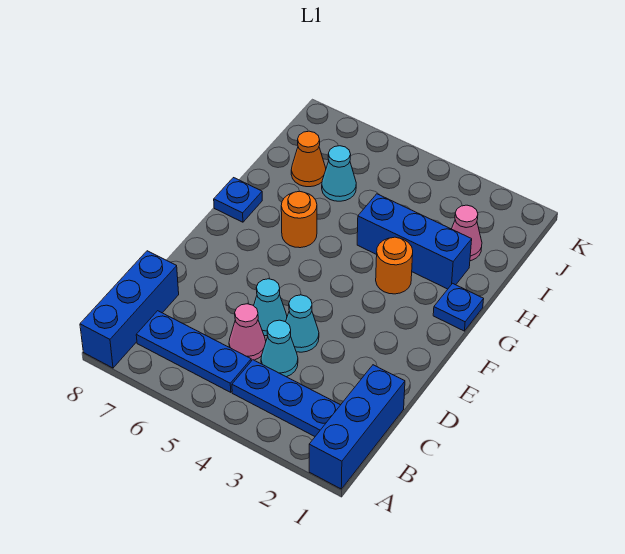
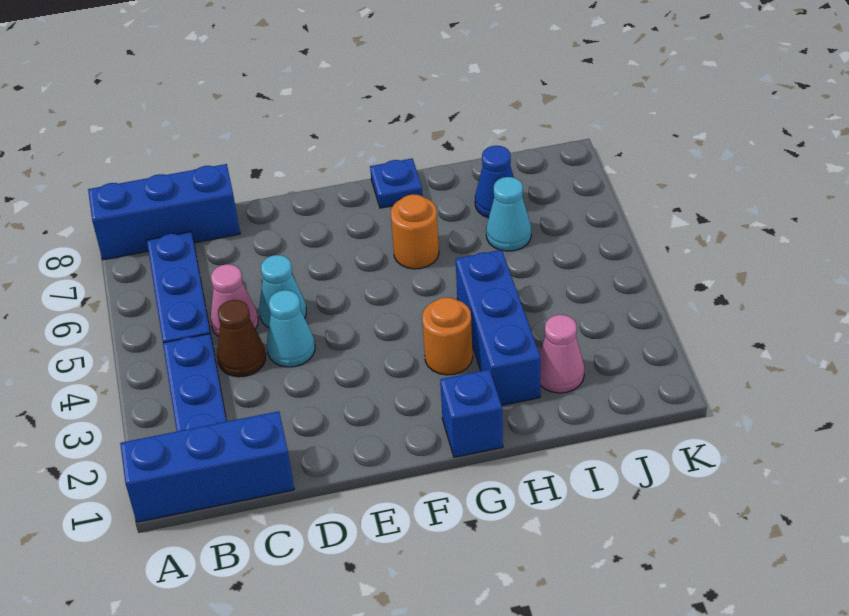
cyan cone C4 level 1 -> brown cone C4 level 1
blue plate G1 level 1 -> blue brick G1 level 1
orange cone I7 level 1 -> blue cone I7 level 1

